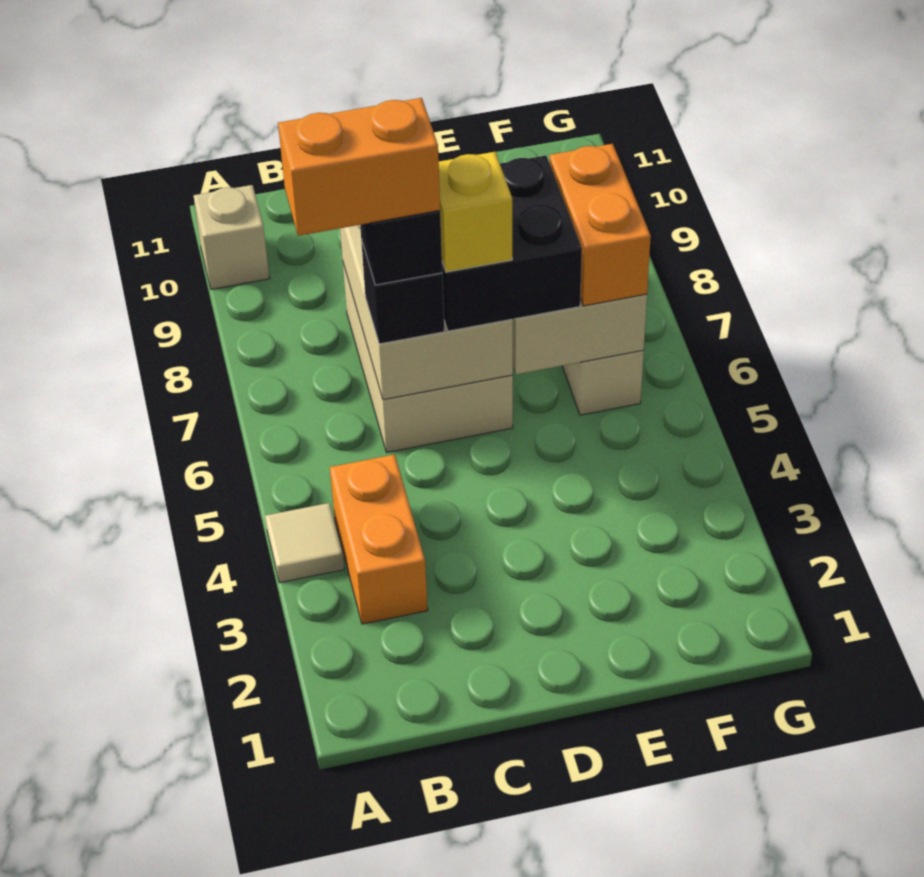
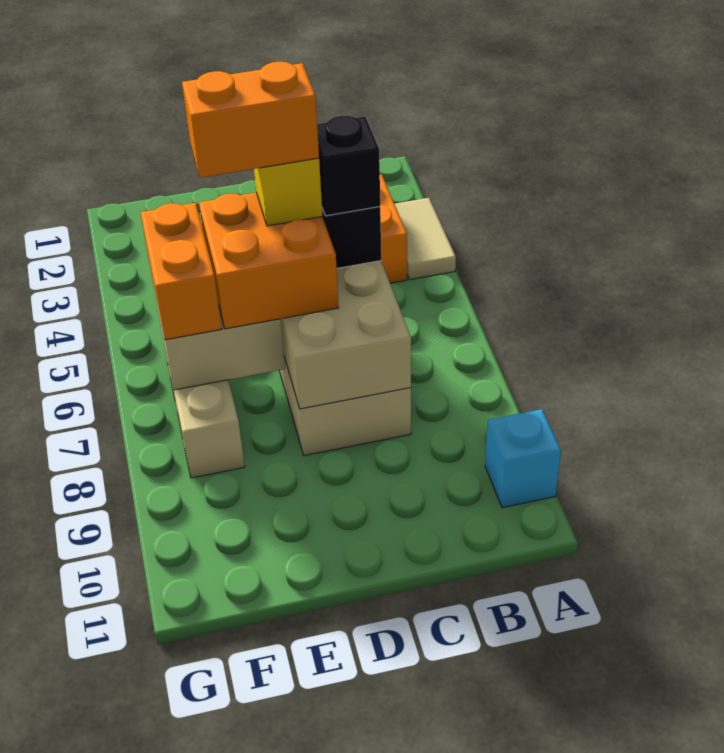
tan tile A4 level 1 -> tan tile A3:A4 level 1
tan brick A10 level 1 -> cyan brick A10 level 1
orange brick B6:C6 level 5 -> orange brick D6:E6 level 5
black brick D6:E7 level 3 -> orange brick D6:E7 level 3

